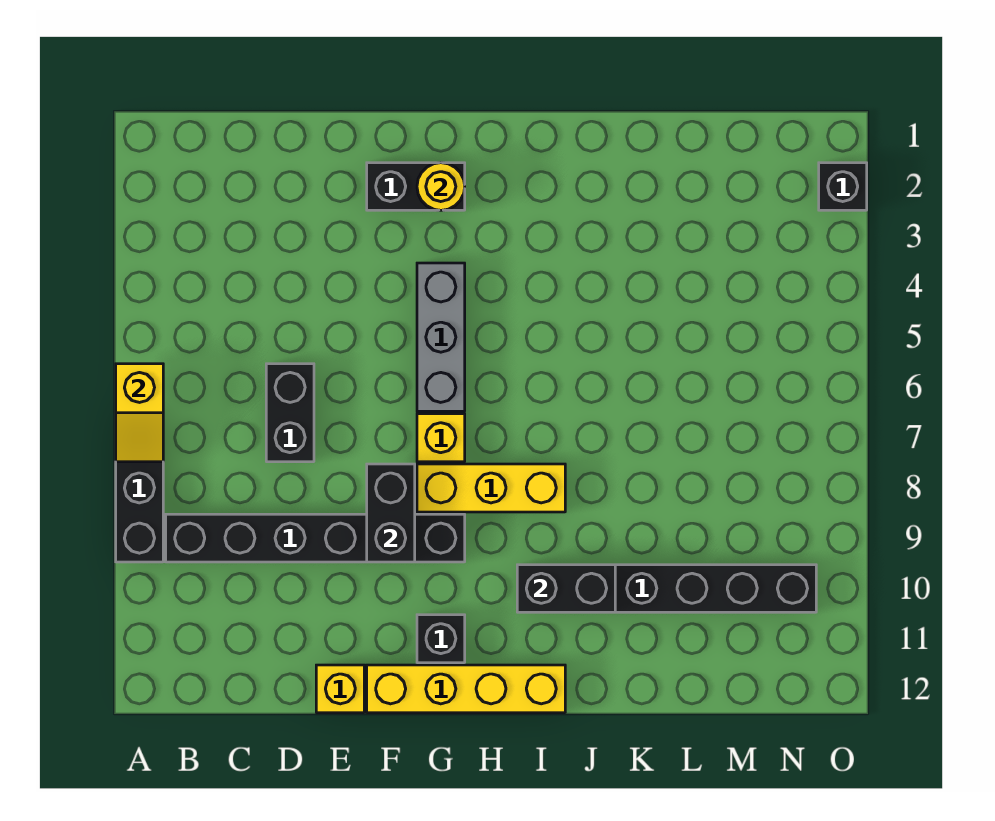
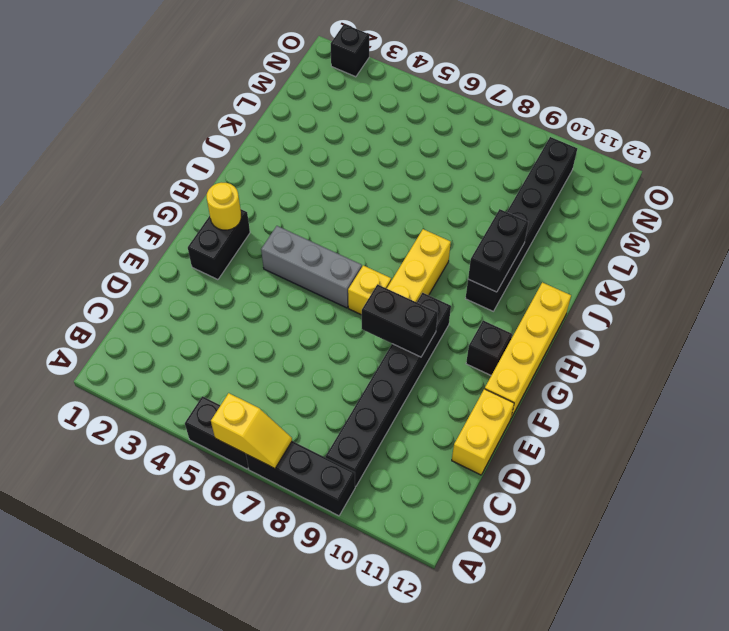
black brick D6:D7 level 1 -> black brick A5:A6 level 1
yellow brick E12 level 1 -> yellow brick D12:E12 level 1

